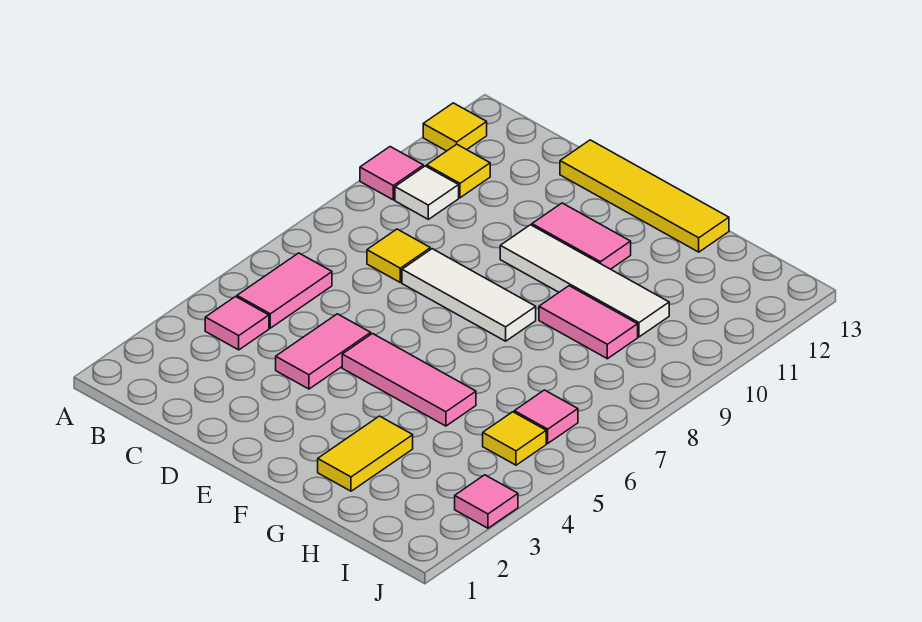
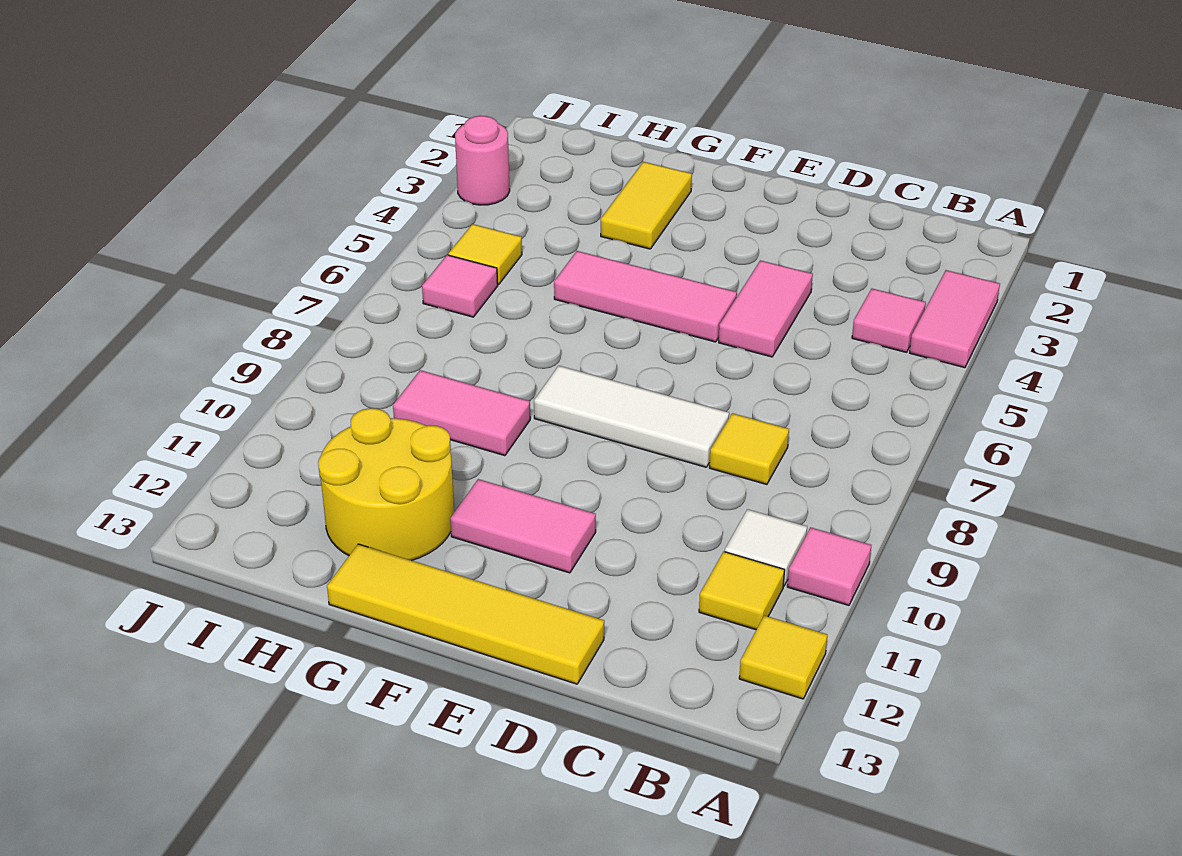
pink tile B5:B6 level 1 -> pink tile A3:A4 level 1
white tile E10:H10 level 1 -> none
none -> yellow round brick G11:H12 level 1
pink tile J3 level 1 -> pink round brick J3 level 1

